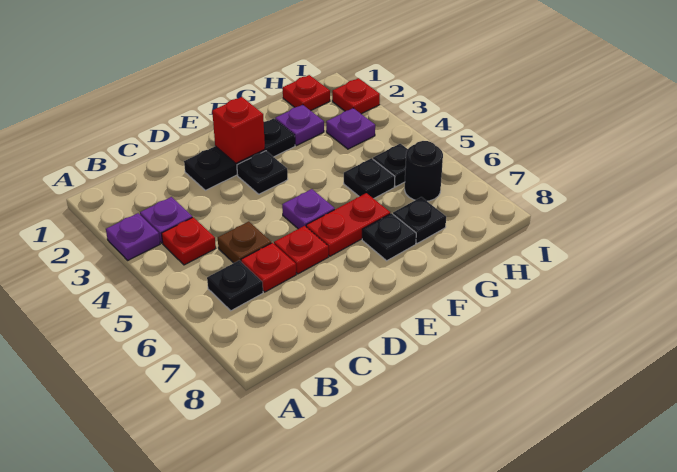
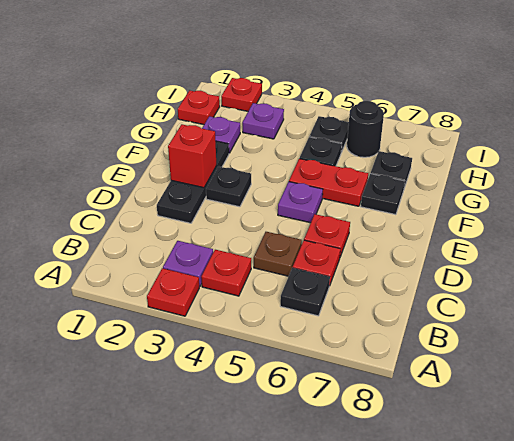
purple plate A3 level 1 -> red plate A3 level 1
red plate E6:F6 level 1 -> red plate F5:F6 level 1

